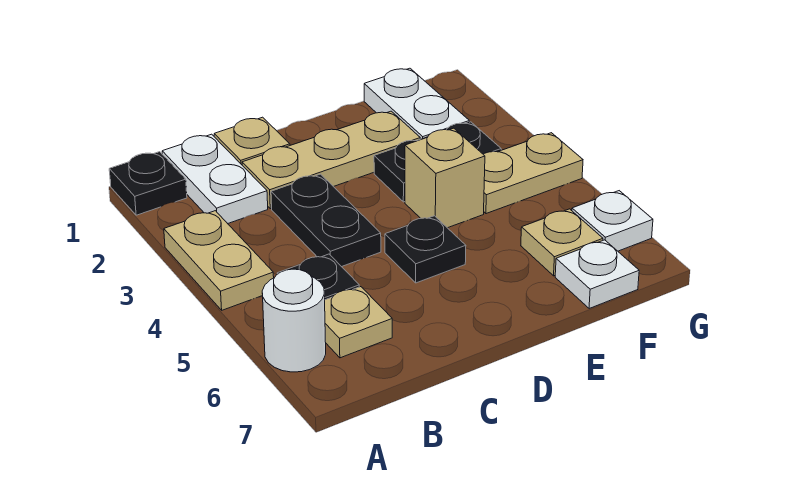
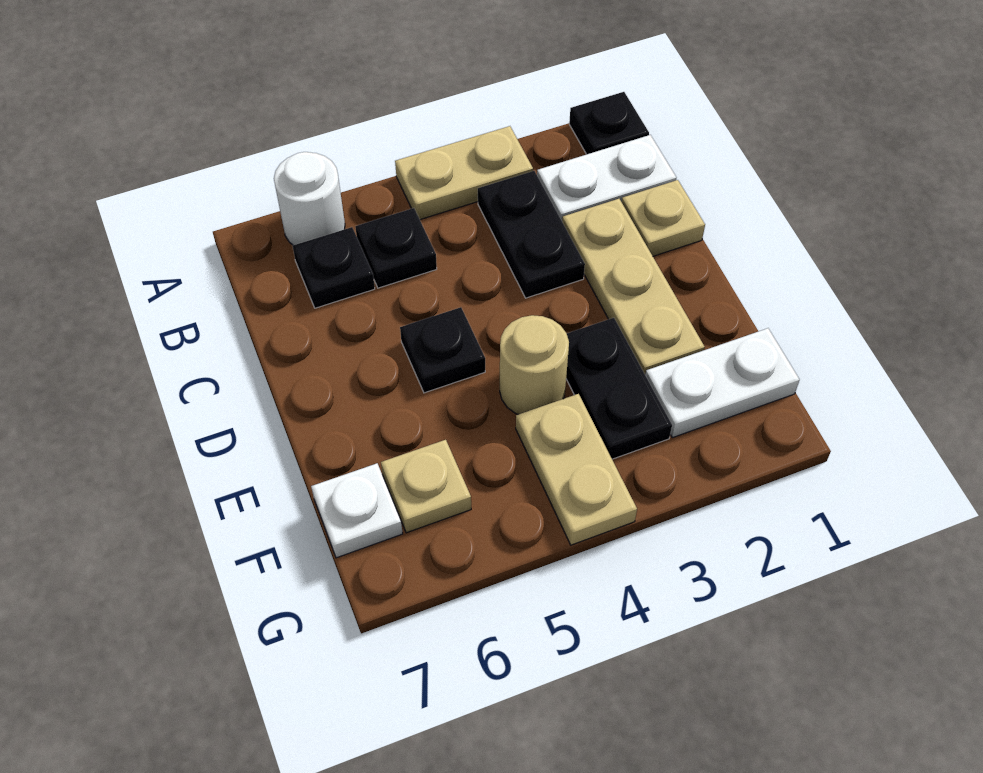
tan plate B6 level 1 -> black plate B6 level 1
black plate C3:C4 level 1 -> black plate B3:C3 level 1
tan brick E4 level 1 -> tan round brick E4 level 1
white plate G6 level 1 -> none

